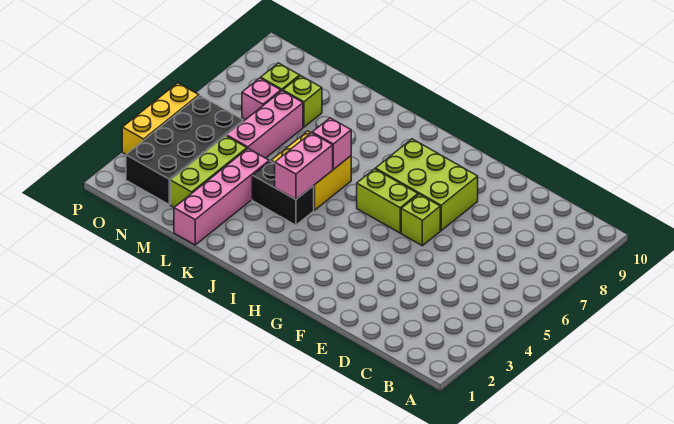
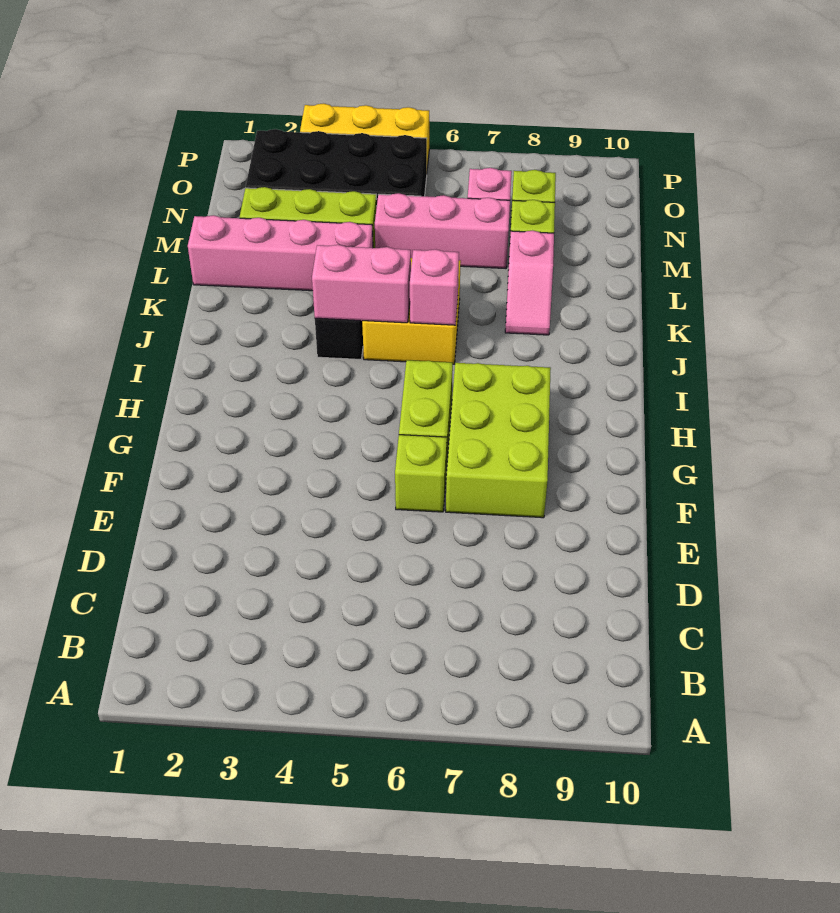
none -> pink slope K8:L8 level 1 top L

